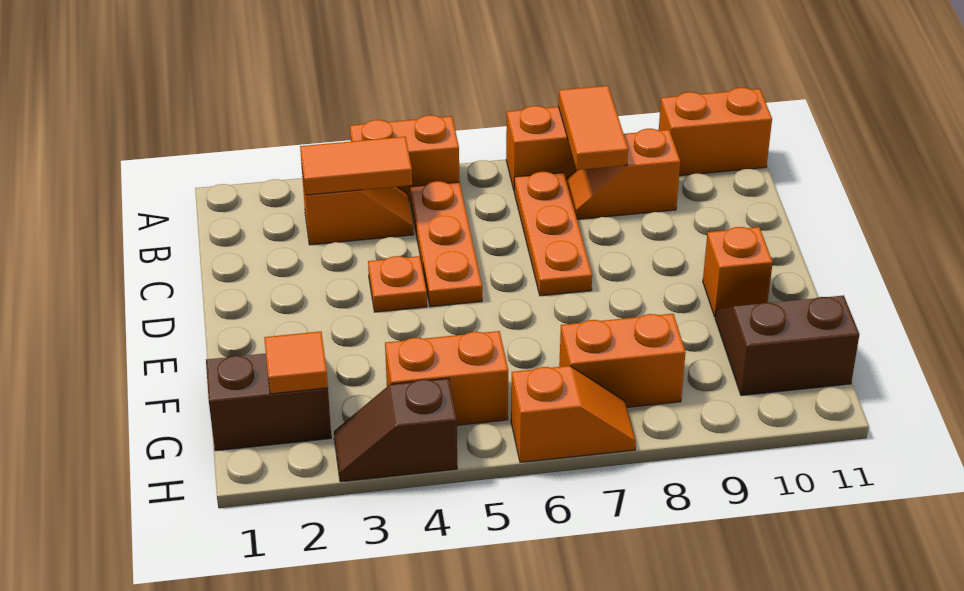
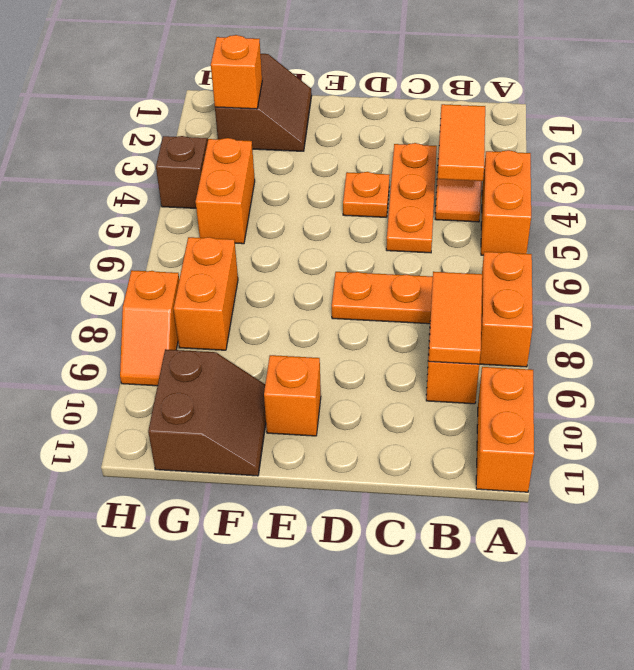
orange tile A8:B8 level 2 -> orange tile B8:B9 level 2
orange plate B5:D5 level 1 -> orange plate C3:C5 level 1
orange tile G2 level 2 -> orange brick G2 level 2
orange slope H6:H7 level 1 top 6 -> orange slope H8:H9 level 1 top 8

